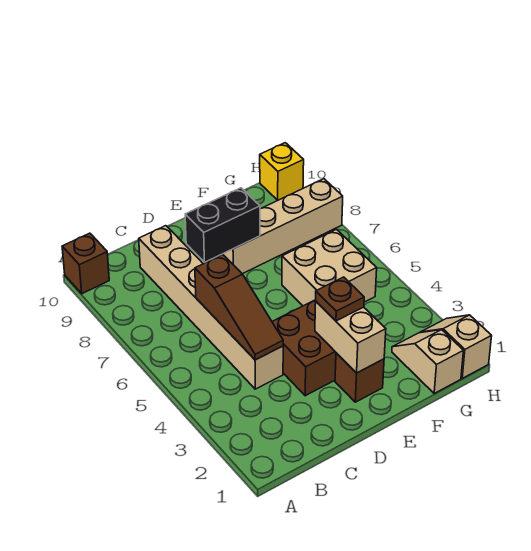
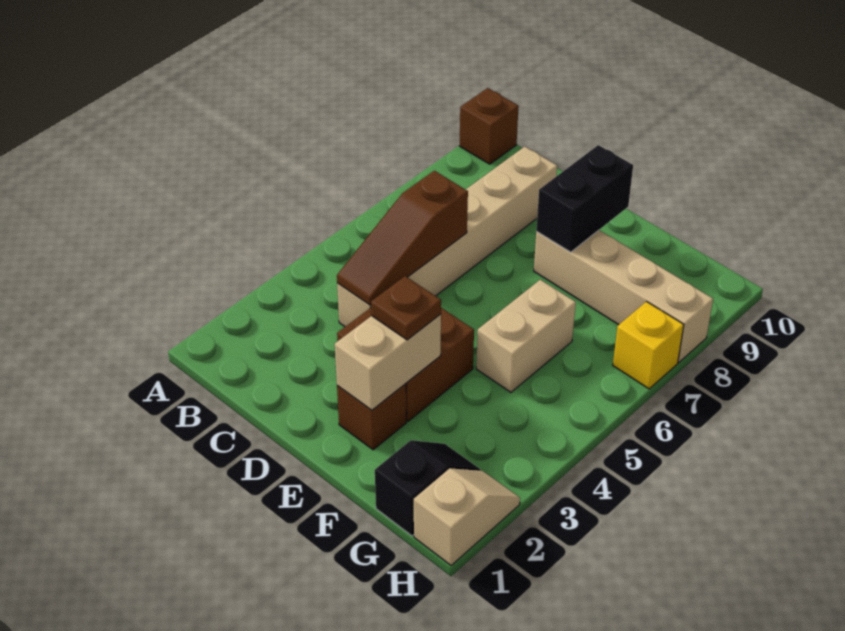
black brick D8:E8 level 2 -> black brick E8:E9 level 2
tan brick F5:G6 level 1 -> tan brick F5:F6 level 1
tan slope G1:G2 level 1 top 1 -> black slope G1:G2 level 1 top 1
yellow brick H10 level 1 -> yellow brick H7 level 1

